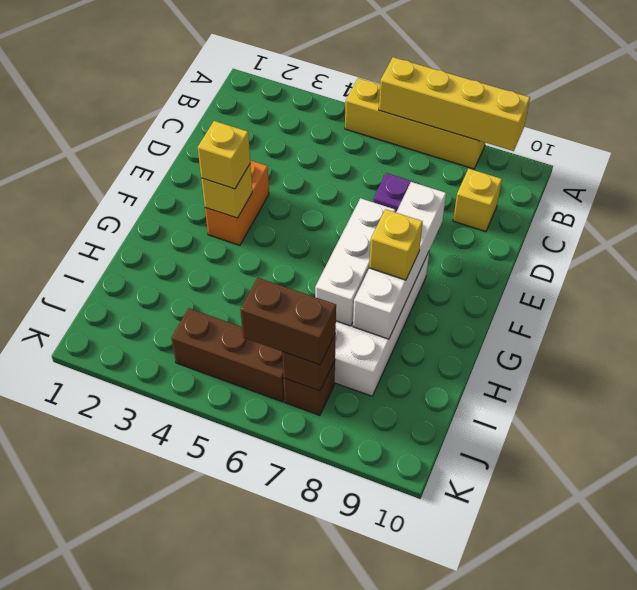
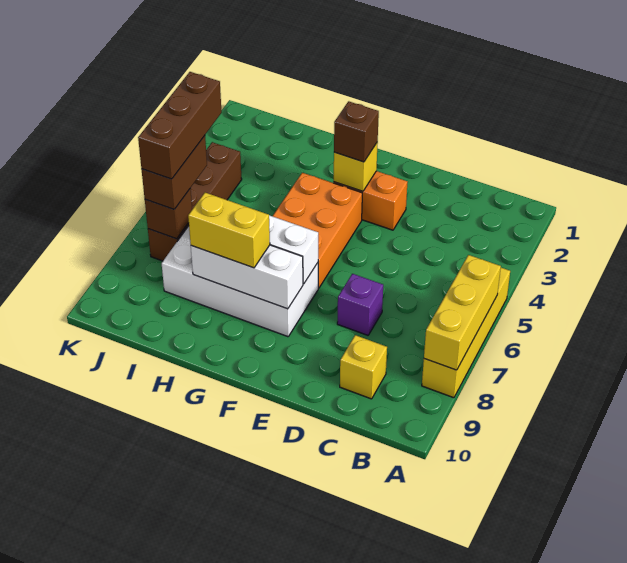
yellow brick A6:A9 level 2 -> yellow brick A6:A8 level 2
white brick E8:H8 level 2 -> white brick F8:H8 level 2
yellow brick F3 level 3 -> brown brick F3 level 3
none -> orange brick F4:G6 level 1
yellow brick G8 level 3 -> yellow brick G8:H8 level 3
none -> brown brick J5:J7 level 4

